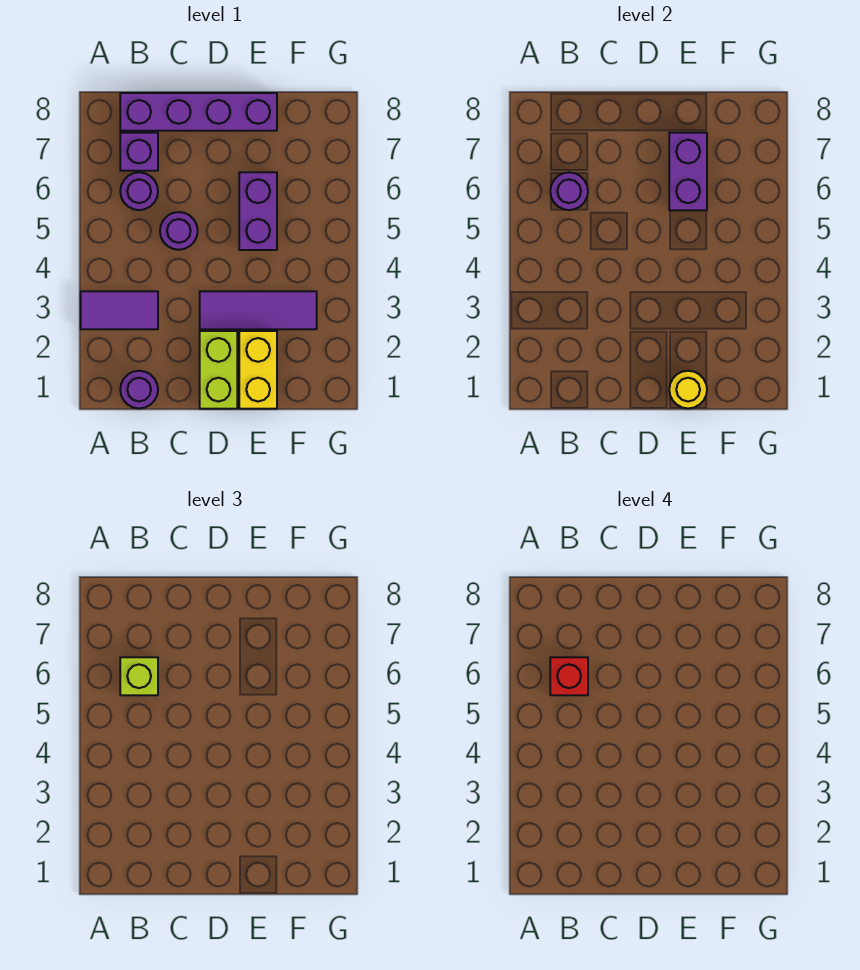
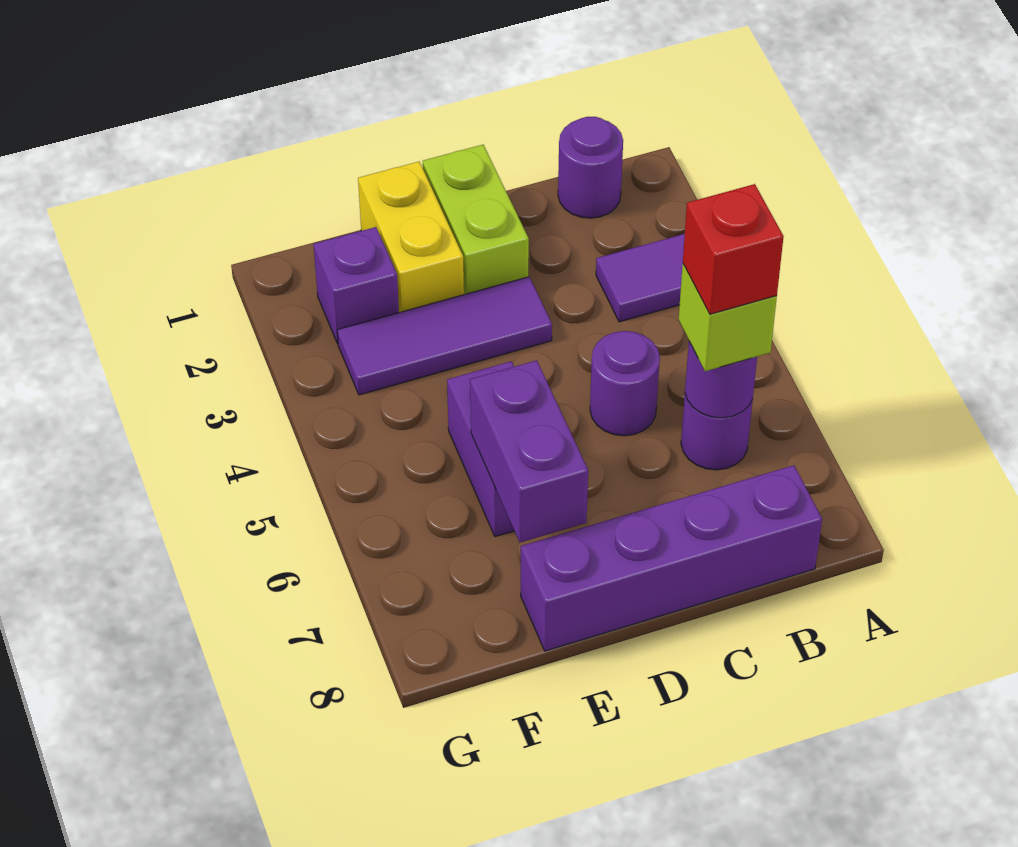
purple brick B7 level 1 -> purple brick F2 level 1
yellow round brick E1 level 2 -> none

